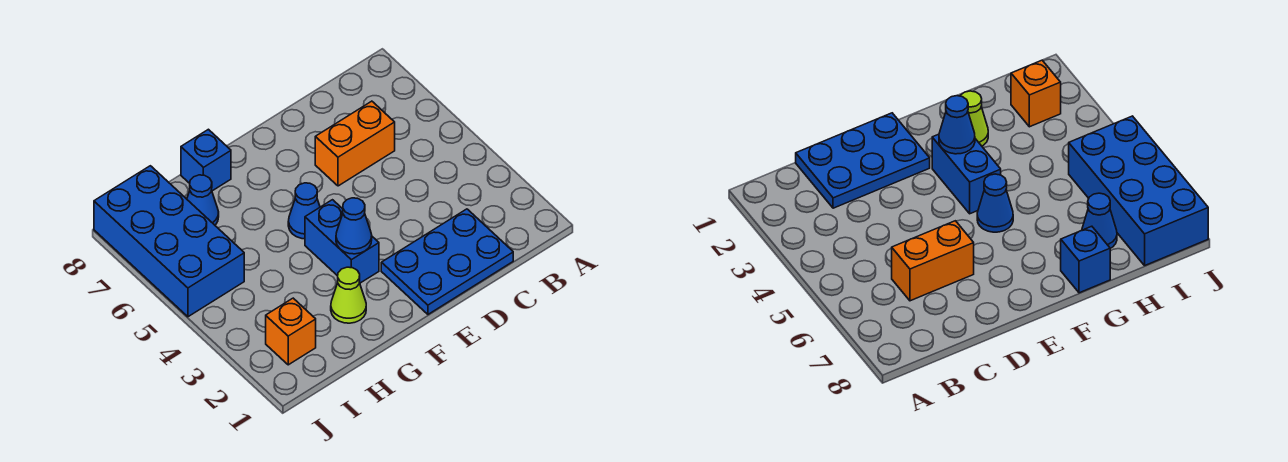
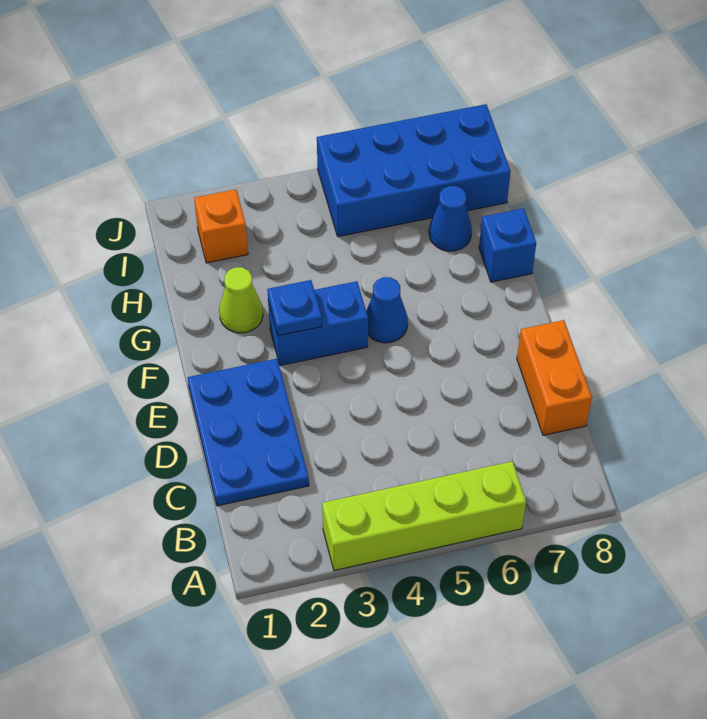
none -> lime brick A3:A6 level 1
orange brick C6:D6 level 1 -> orange brick C8:D8 level 1
blue cone F3 level 2 -> blue plate F3 level 2

